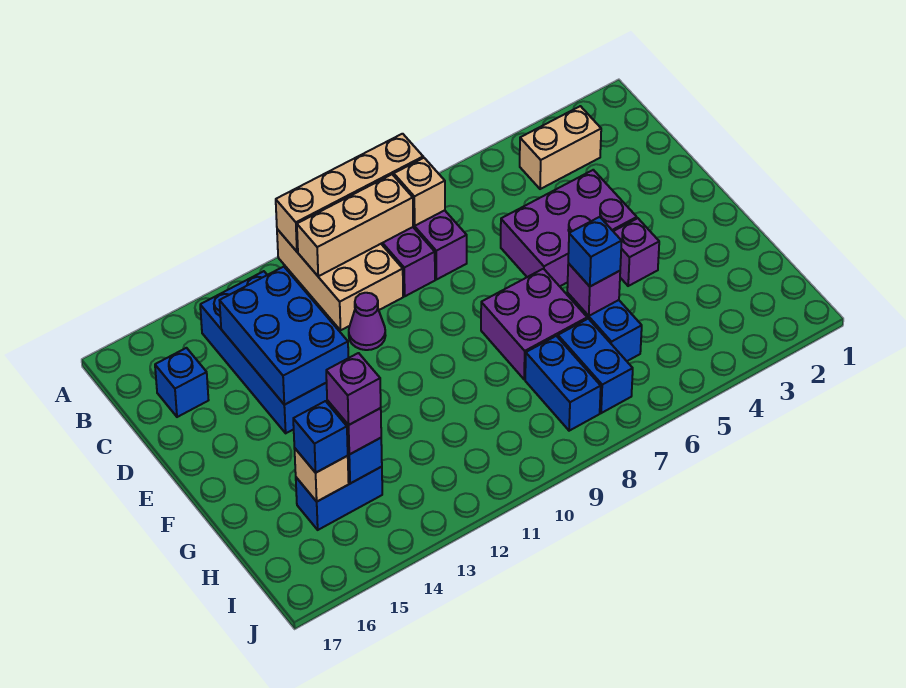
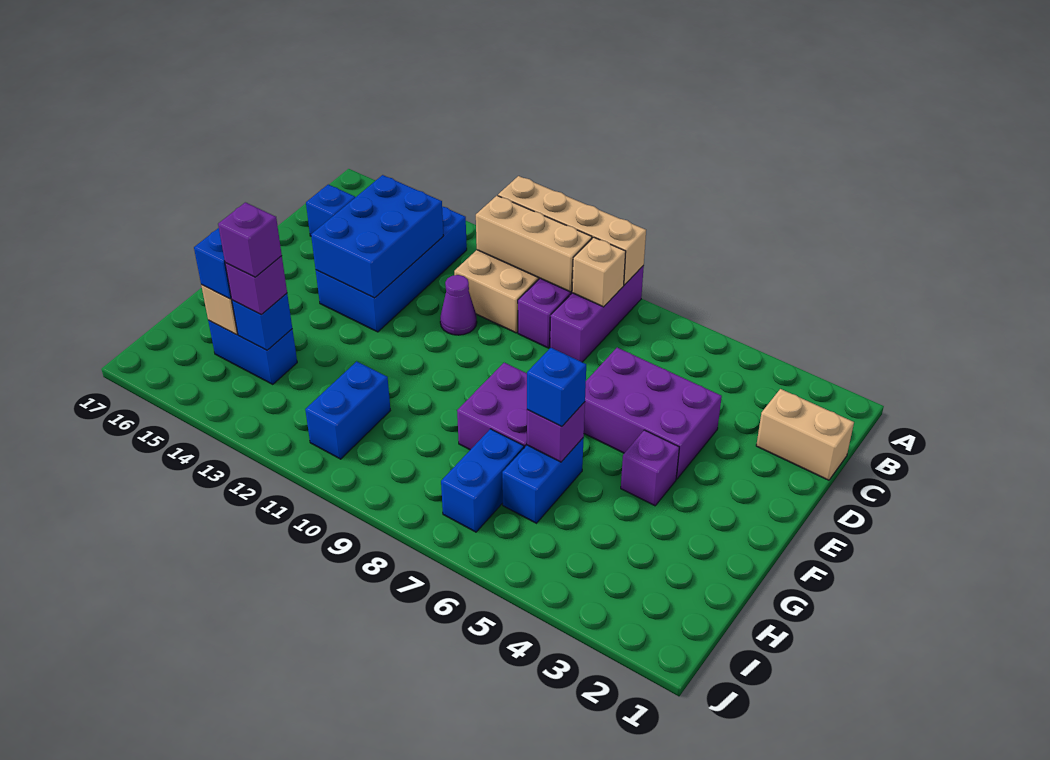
tan brick B3:B4 level 1 -> tan brick C1:C2 level 1
blue brick H8:I8 level 1 -> blue brick H11:I11 level 1

